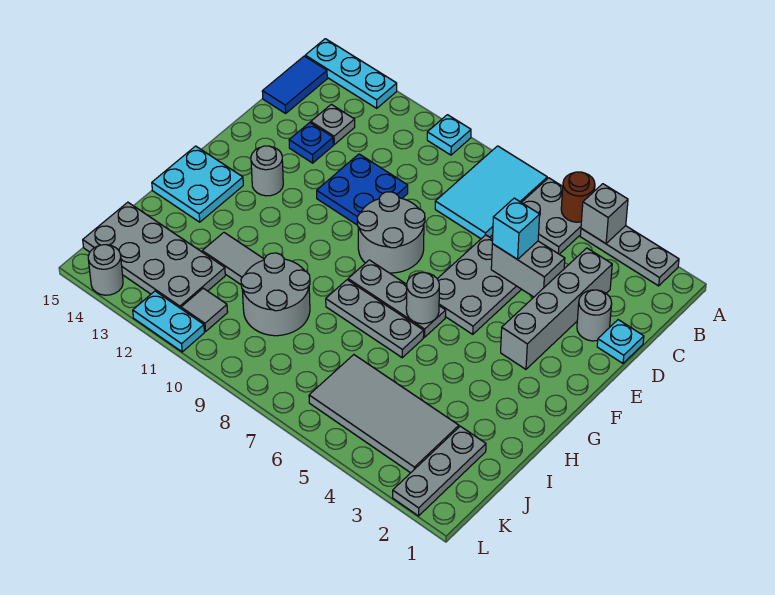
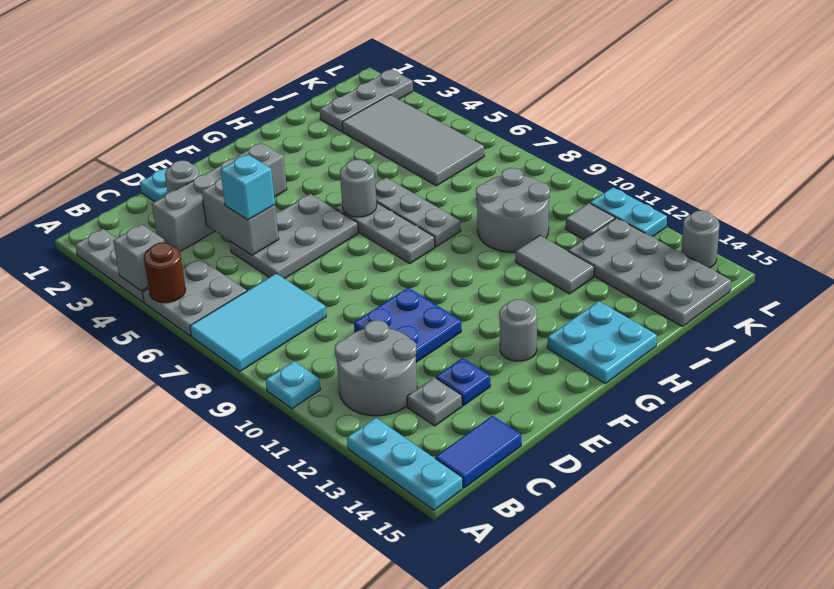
grey round brick E8:F9 level 1 -> grey round brick B11:C12 level 1

